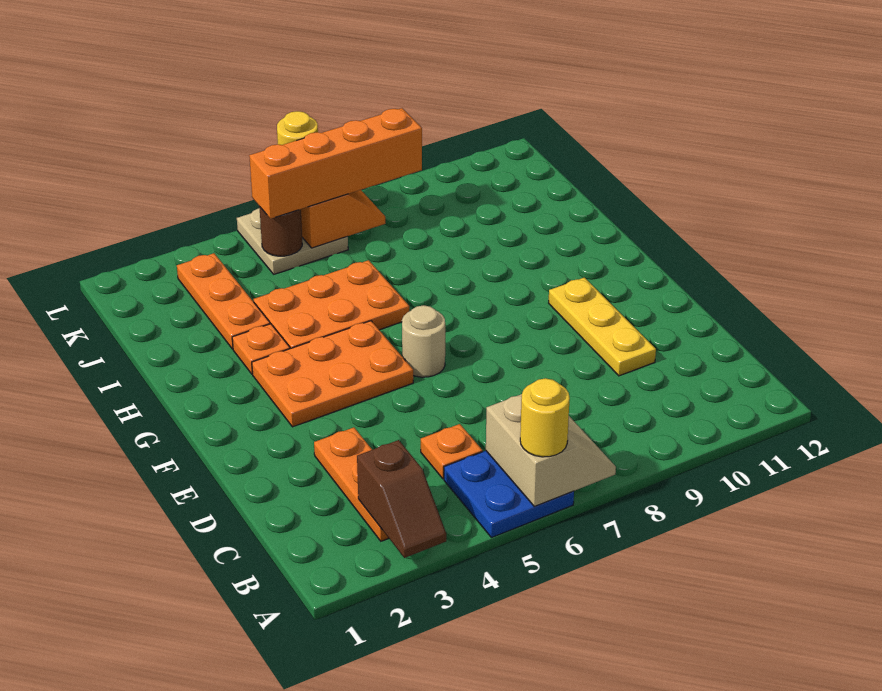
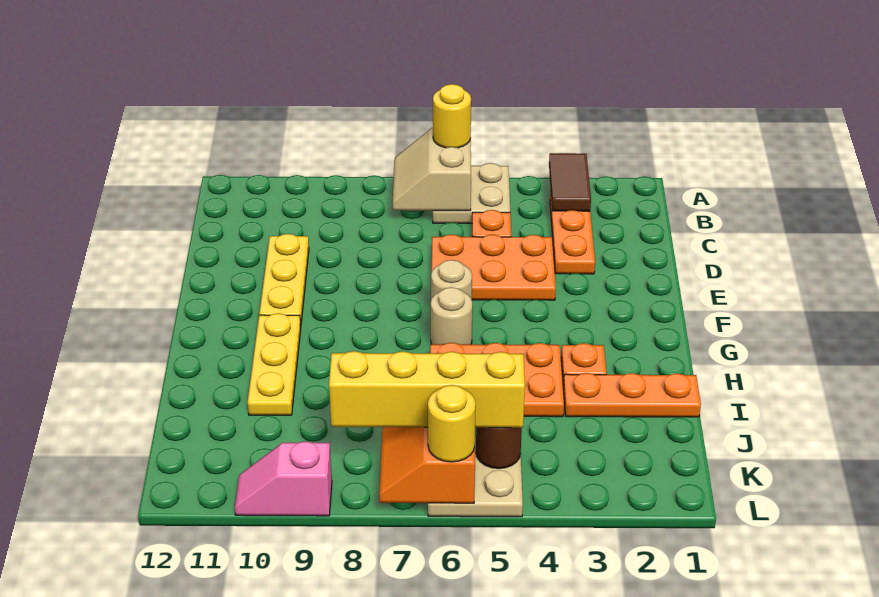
brown slope A3:B3 level 2 top B -> brown tile A3:B3 level 2
blue plate A5:B6 level 1 -> tan plate A5:B6 level 1
orange plate F3:G5 level 1 -> orange plate D4:E6 level 1
none -> tan round brick G6 level 1
none -> yellow plate G10:I10 level 1
orange plate I3:K3 level 1 -> orange plate I1:I3 level 1
orange brick K5:K8 level 3 -> yellow brick K5:K8 level 3
none -> pink slope L9:L10 level 1 top 9

